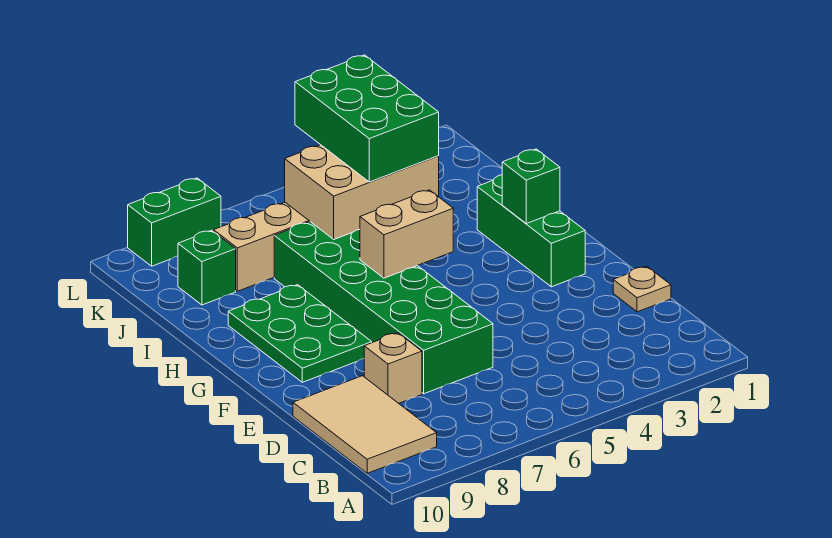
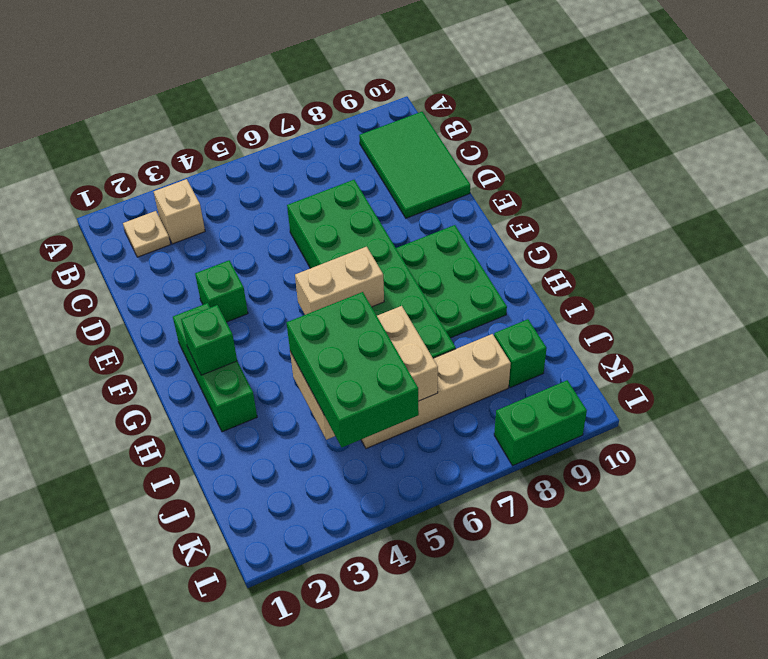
tan tile B9:D10 level 1 -> green tile B9:D10 level 1
tan plate D1 level 1 -> tan plate B2 level 1
tan brick D8 level 1 -> tan brick B3 level 1
none -> green brick E3 level 1

